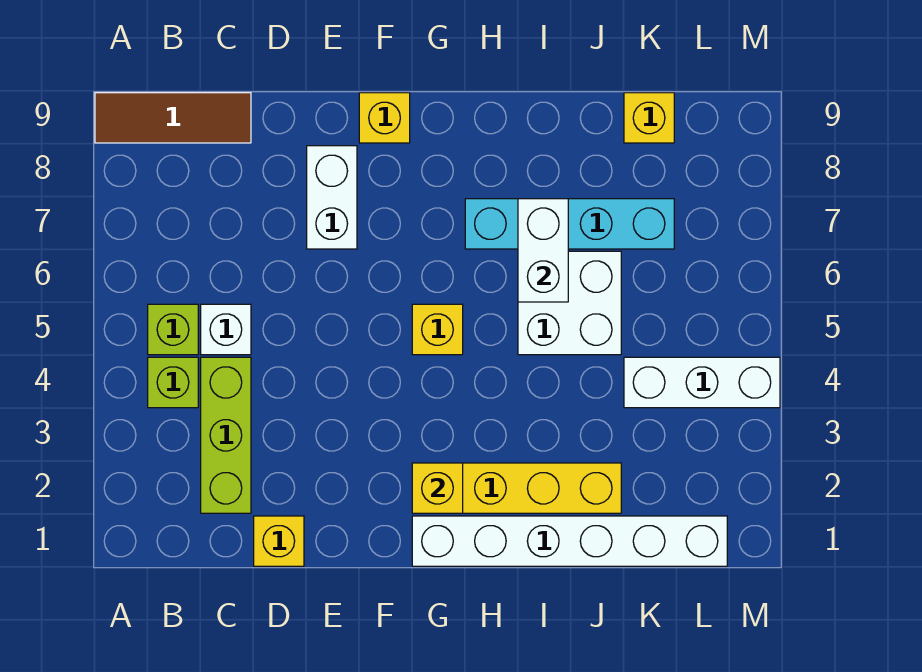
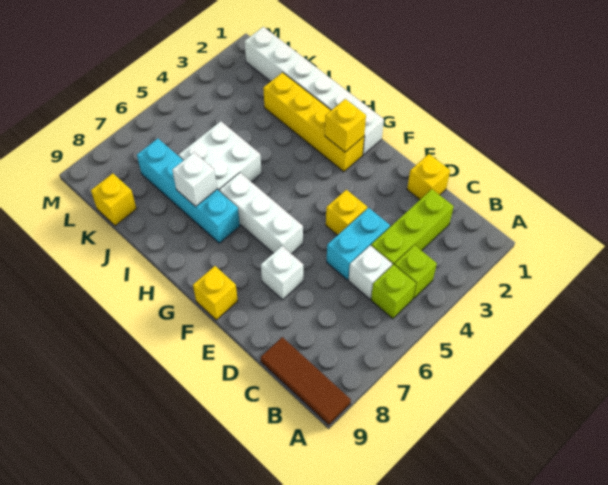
none -> cyan brick D4:D5 level 1
white brick E7:E8 level 1 -> white brick E7 level 1
yellow brick G5 level 1 -> yellow brick E4 level 1
white brick I6:I7 level 2 -> white brick I7 level 2
white brick K4:M4 level 1 -> white brick F6:H6 level 1

